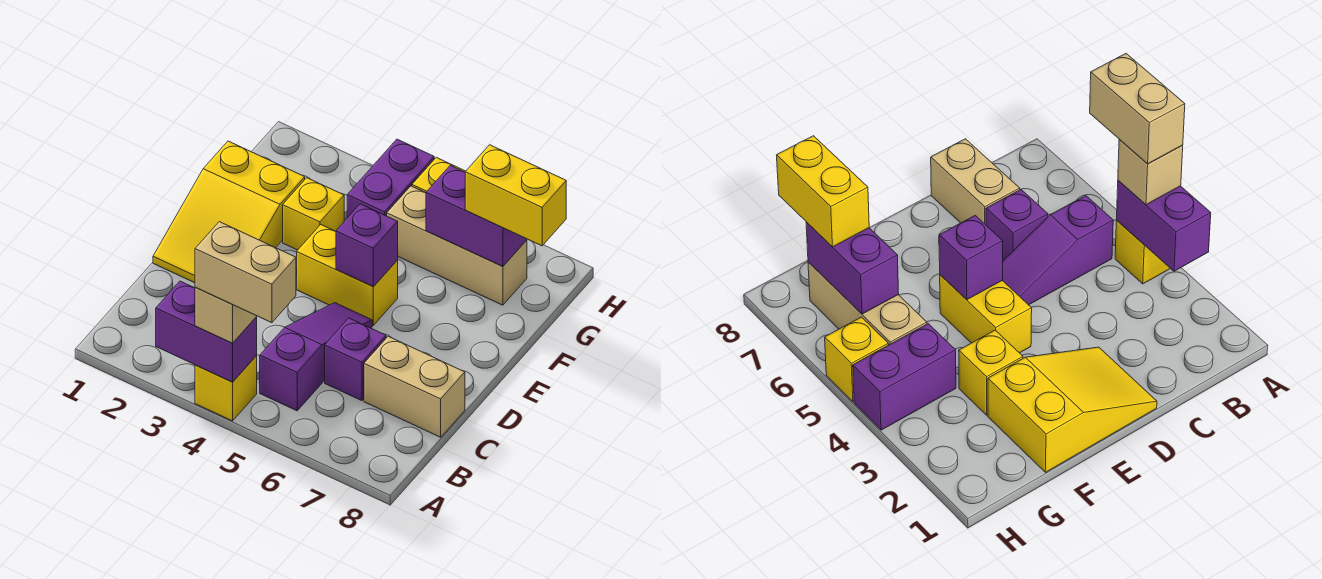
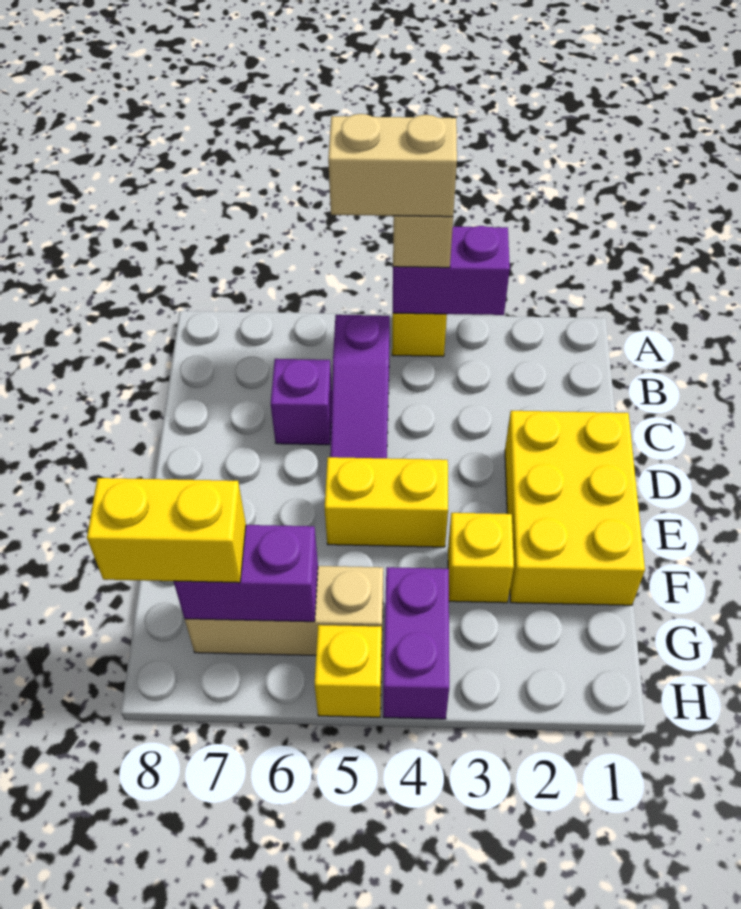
tan brick C7:C8 level 1 -> none
yellow slope D1:F2 level 1 top F -> yellow brick D1:F2 level 1
purple brick E5 level 2 -> none

